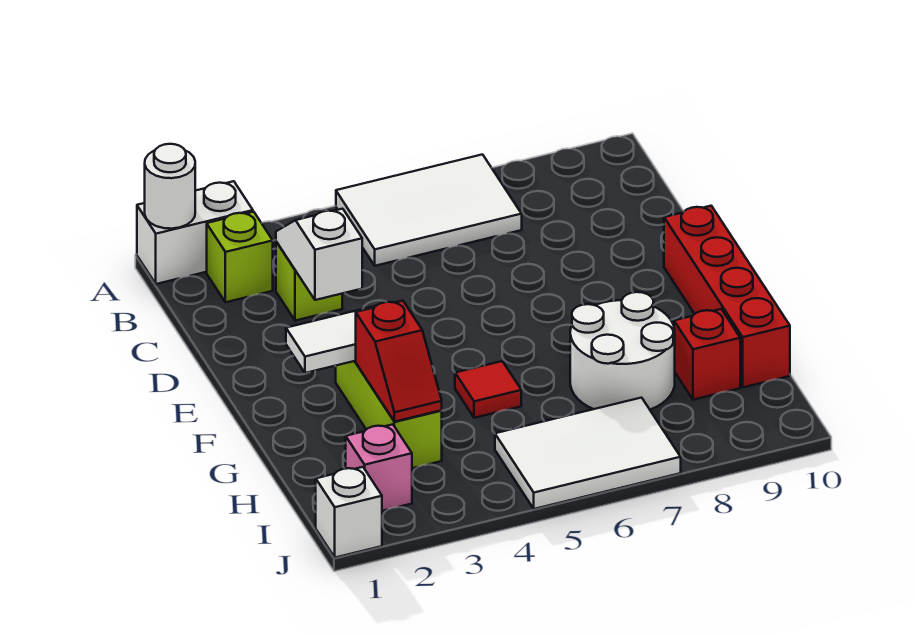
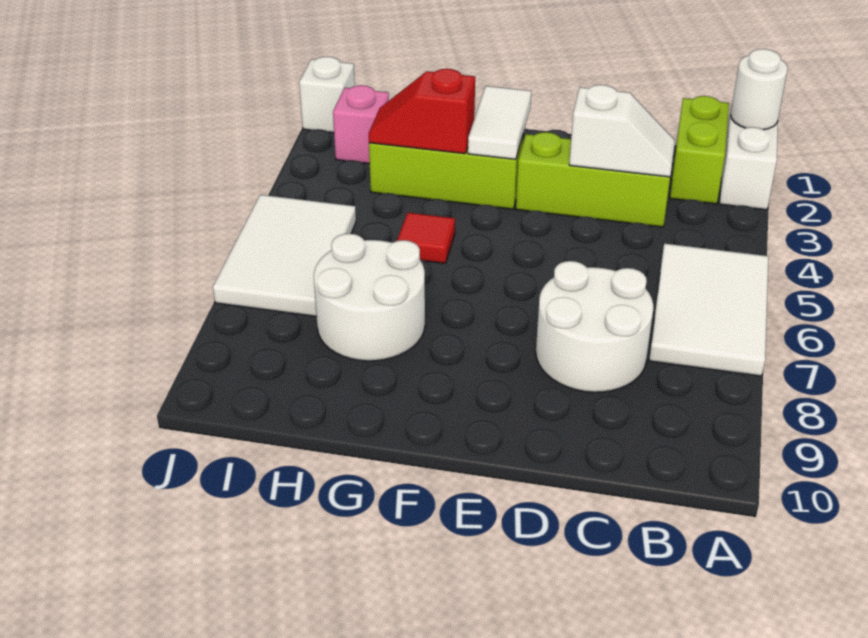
lime brick B2 level 1 -> lime brick B1:B2 level 1
lime brick C3 level 1 -> lime brick C3:E3 level 1
none -> white round brick C7:D8 level 1
red brick E10:H10 level 1 -> none
red brick H9 level 1 -> none

